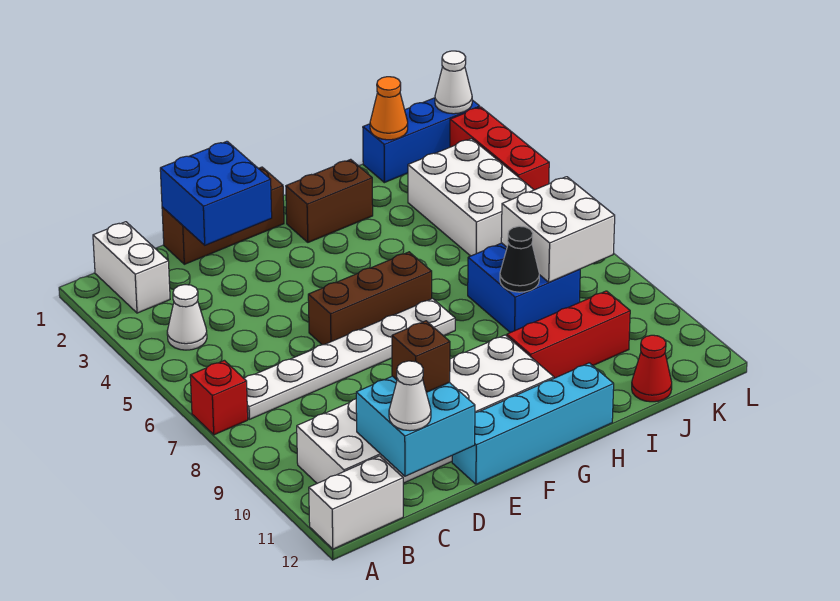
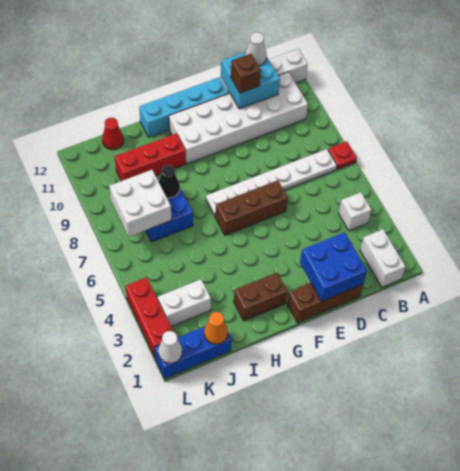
red brick A7 level 1 -> red plate A7 level 1
white cone B4 level 1 -> white brick B4 level 1
white brick J3:K5 level 1 -> white brick J3:K3 level 1

